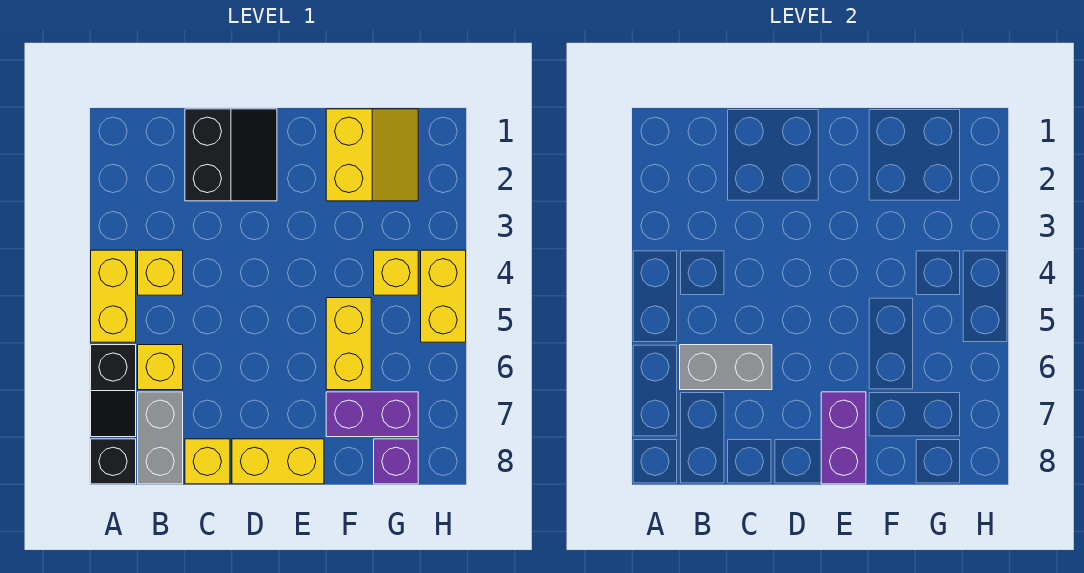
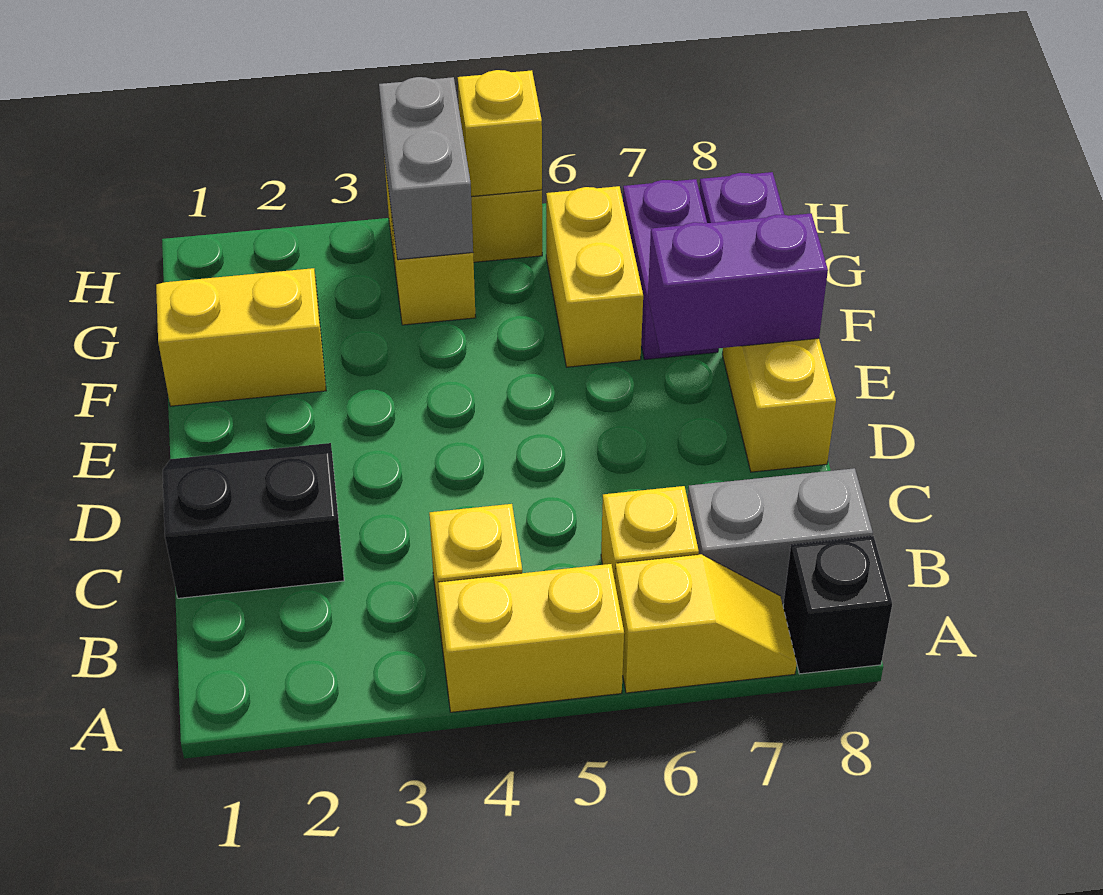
black slope A6:A7 level 1 top 6 -> yellow slope A6:A7 level 1 top 6
grey brick B6:C6 level 2 -> grey brick G4:H4 level 2
yellow brick C8 level 1 -> yellow brick H5 level 2
yellow brick F5:F6 level 1 -> yellow brick F6:G6 level 1

